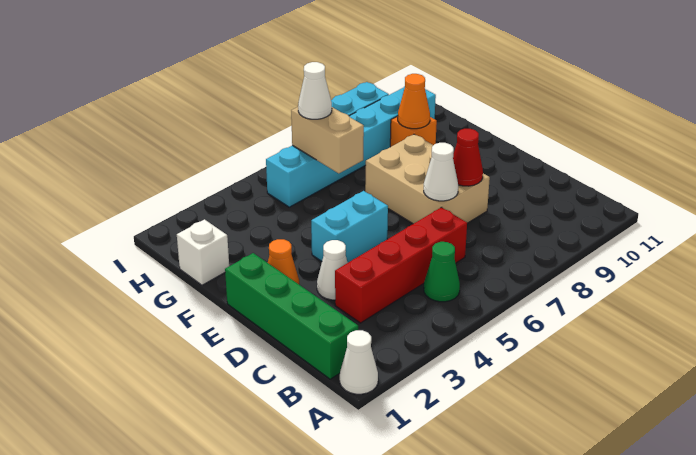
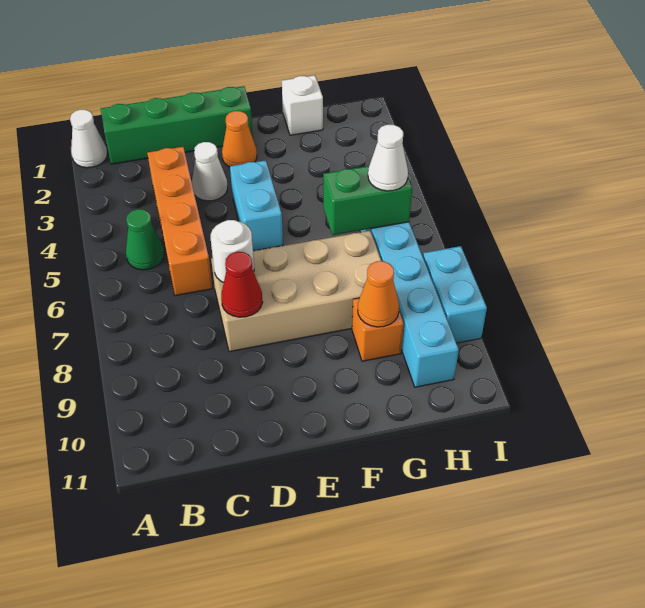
red brick C3:C6 level 1 -> orange brick C3:C6 level 1
tan brick D7:F8 level 1 -> tan brick D7:G8 level 1
white cone D7 level 2 -> white round brick D7 level 2
tan brick G6:H6 level 2 -> green brick G6:H6 level 2

